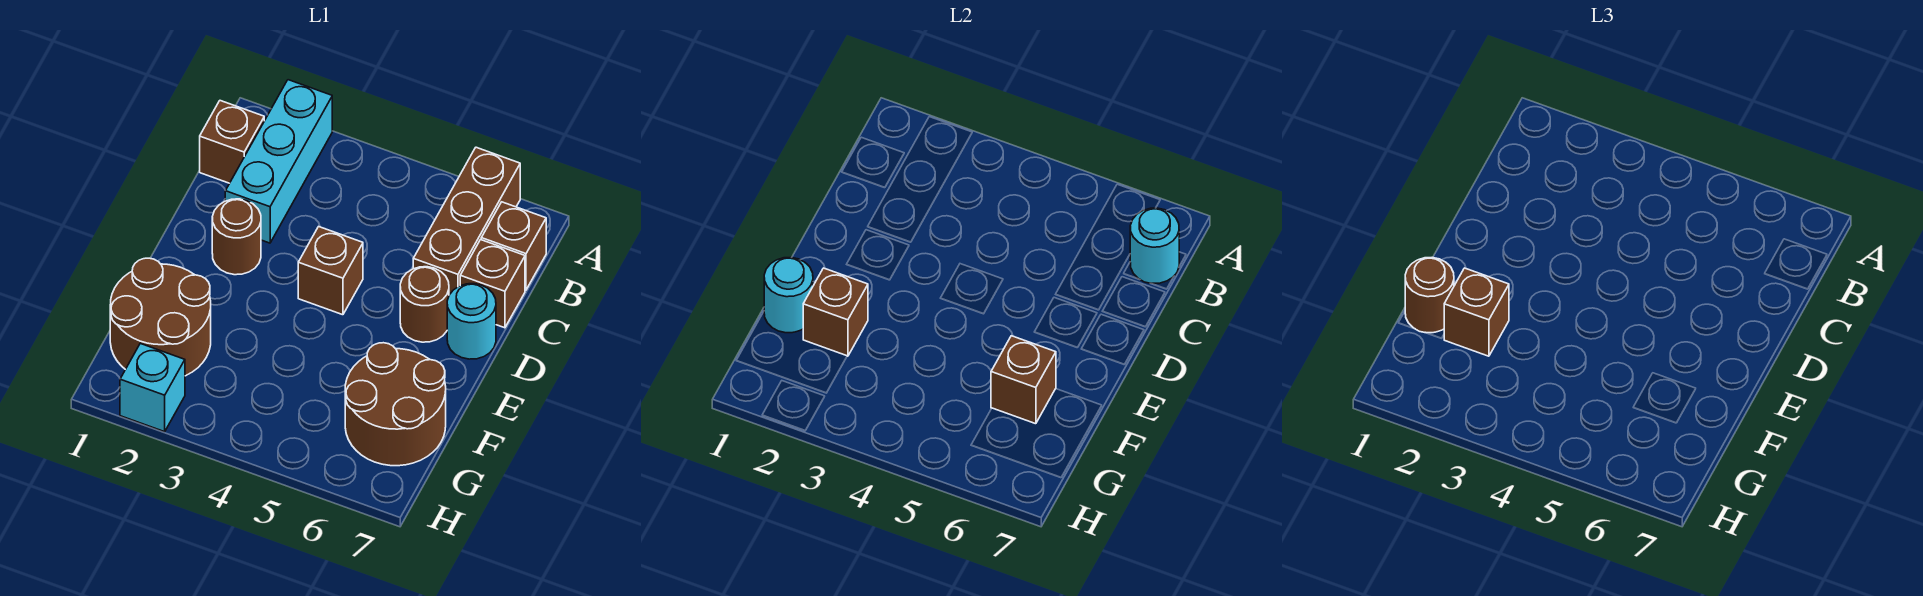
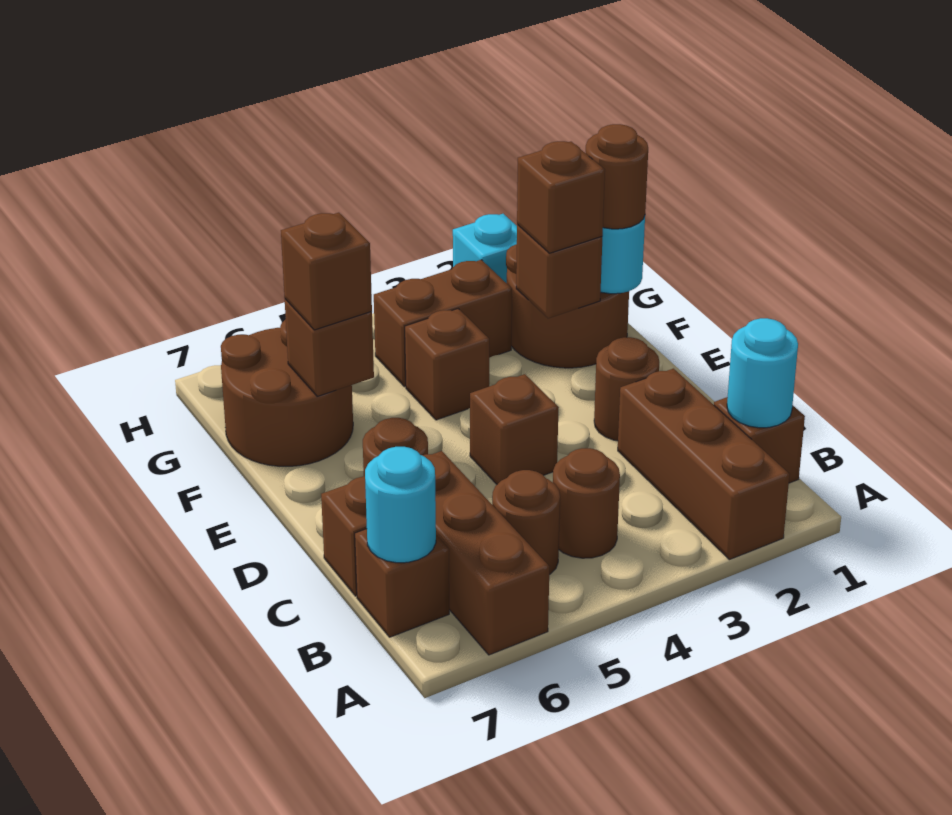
cyan brick A2:C2 level 1 -> brown brick A2:C2 level 1
none -> brown round brick B4 level 1
none -> brown round brick B5 level 1
cyan round brick D7 level 1 -> cyan round brick B1 level 2
none -> brown brick F4 level 1
none -> brown brick F6 level 3
none -> brown brick G3:G4 level 1

